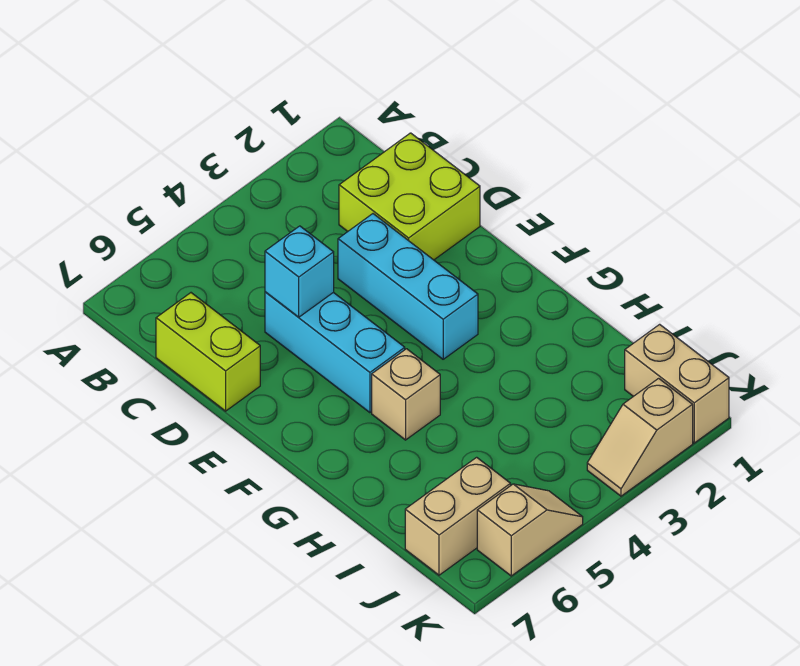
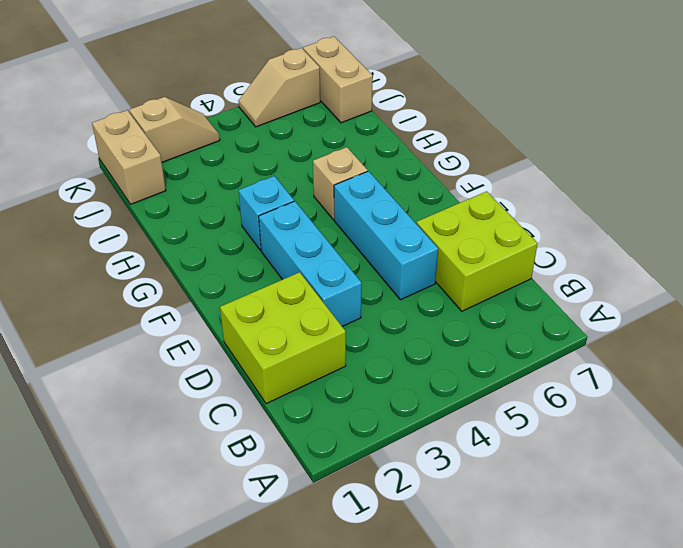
lime brick C7:D7 level 1 -> lime brick C6:D7 level 1
cyan brick D5 level 2 -> cyan brick G3 level 1
tan brick J6:J7 level 1 -> tan brick J7:K7 level 1

